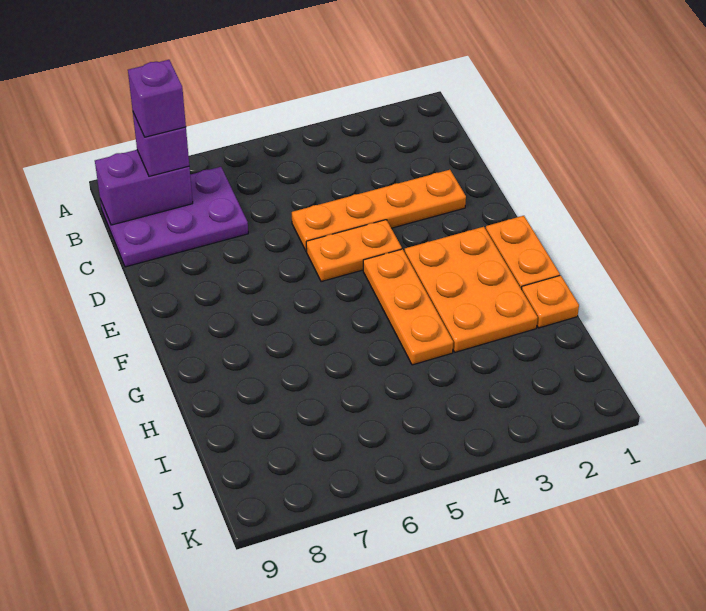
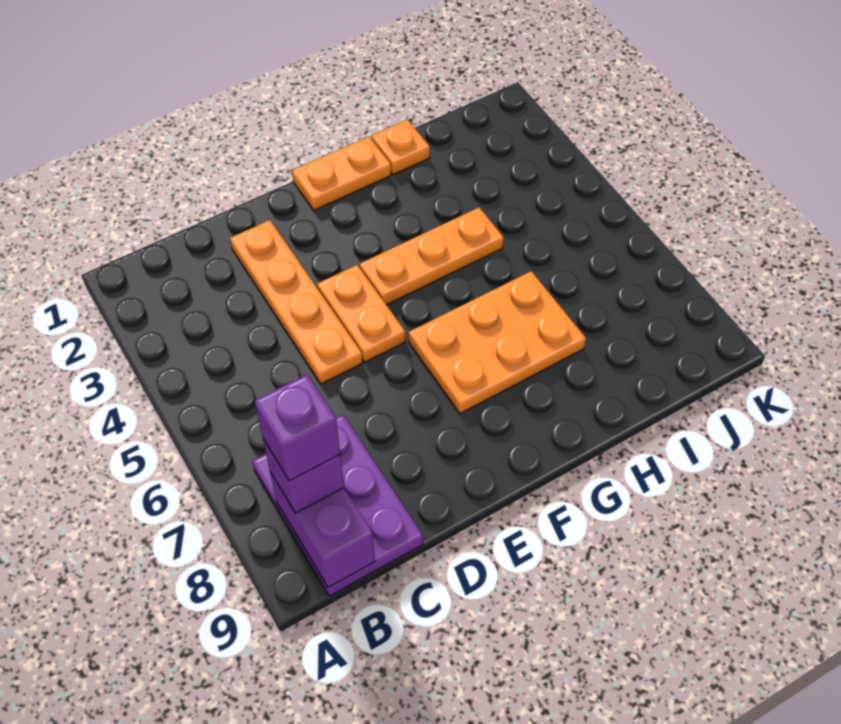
orange plate F2:H3 level 1 -> orange plate F6:H7 level 1

